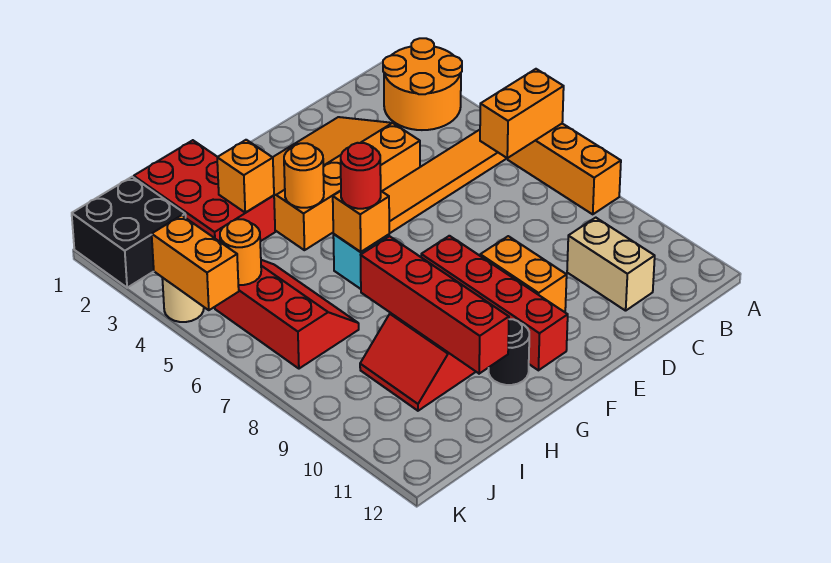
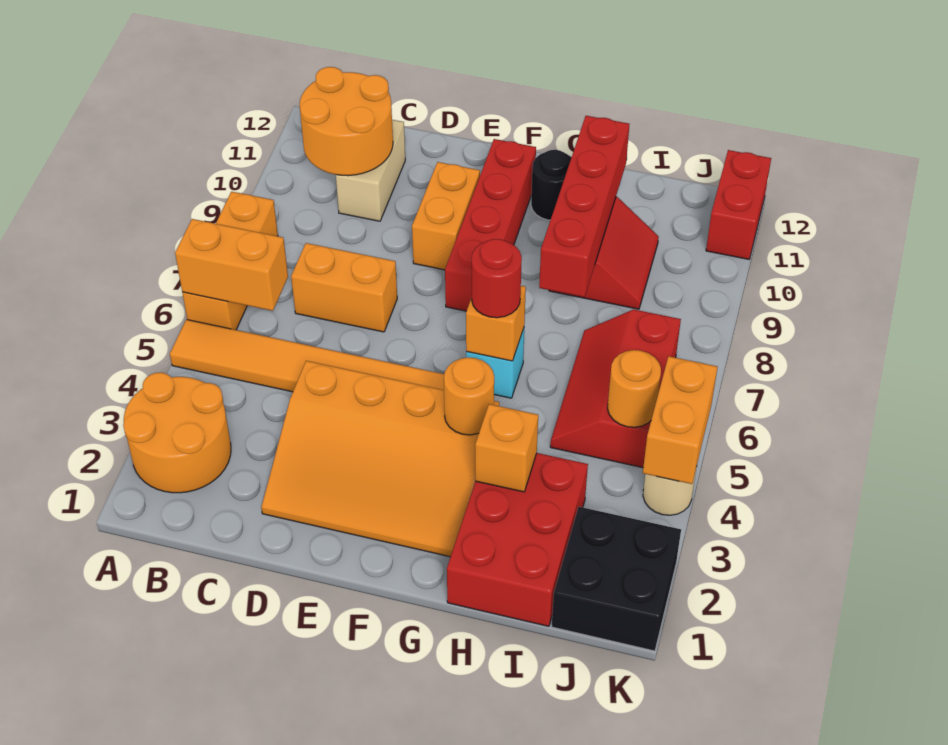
none -> orange round brick B10:C11 level 2
none -> orange brick C7:D7 level 1
none -> red brick K11:K12 level 1

